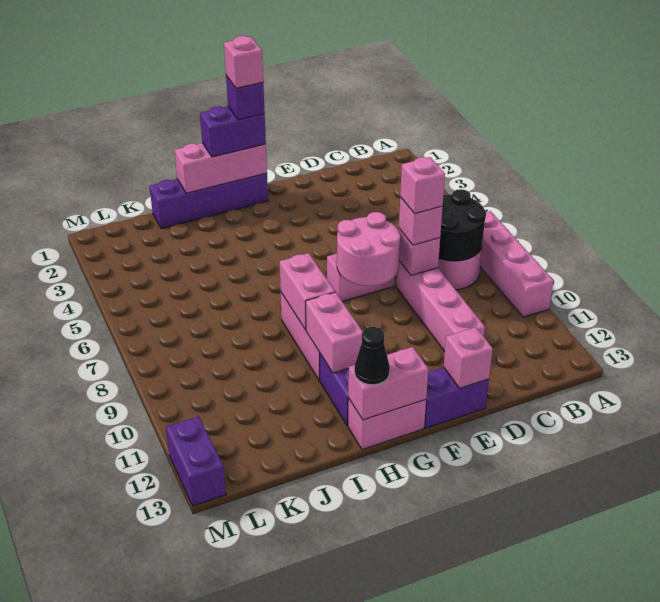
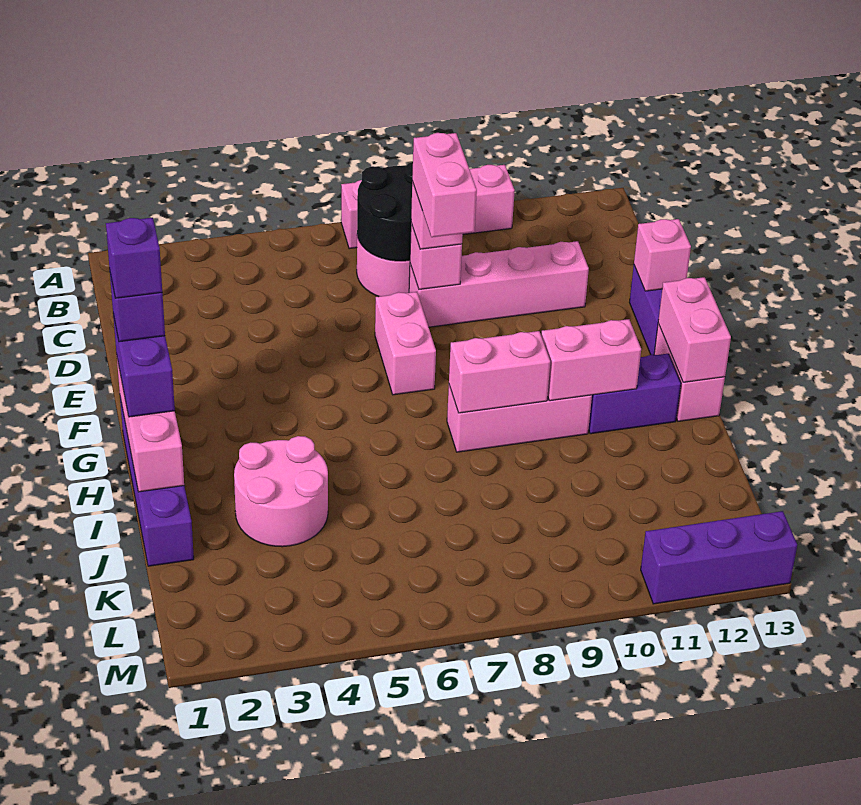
pink brick D8 level 4 -> pink brick D8:E8 level 4
pink round brick E7:F8 level 2 -> pink round brick I3:J4 level 1
pink brick G1 level 5 -> purple brick G1 level 5
black cone H13 level 3 -> none
purple brick M12:M13 level 1 -> purple brick M11:M13 level 1

